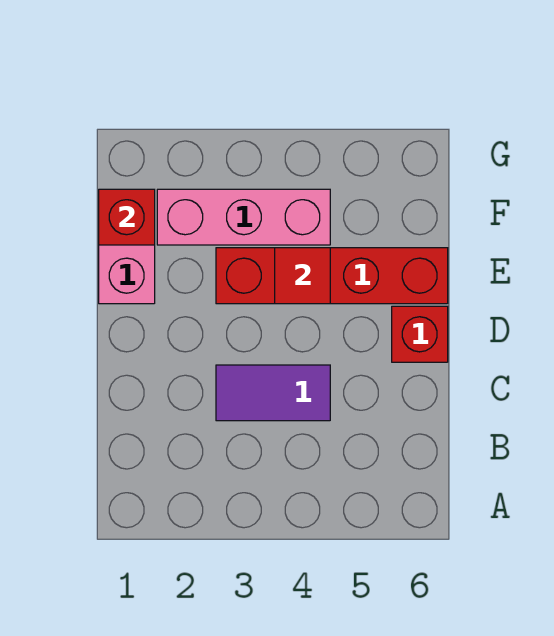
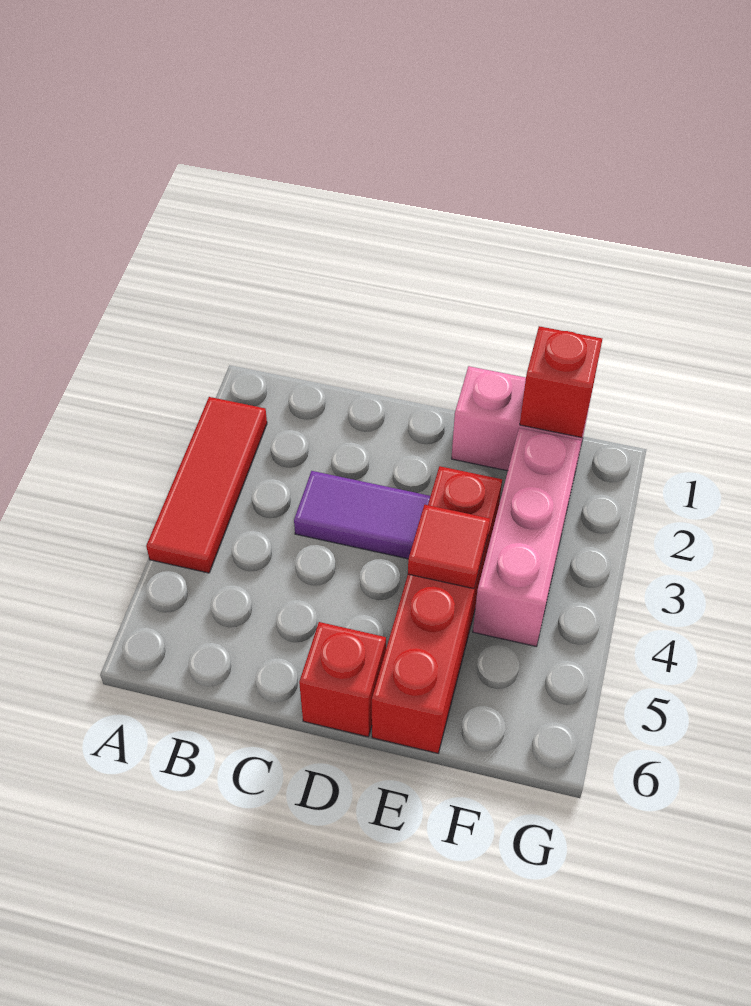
none -> red tile A2:A4 level 1
purple tile C3:C4 level 1 -> purple tile C3:D3 level 1

